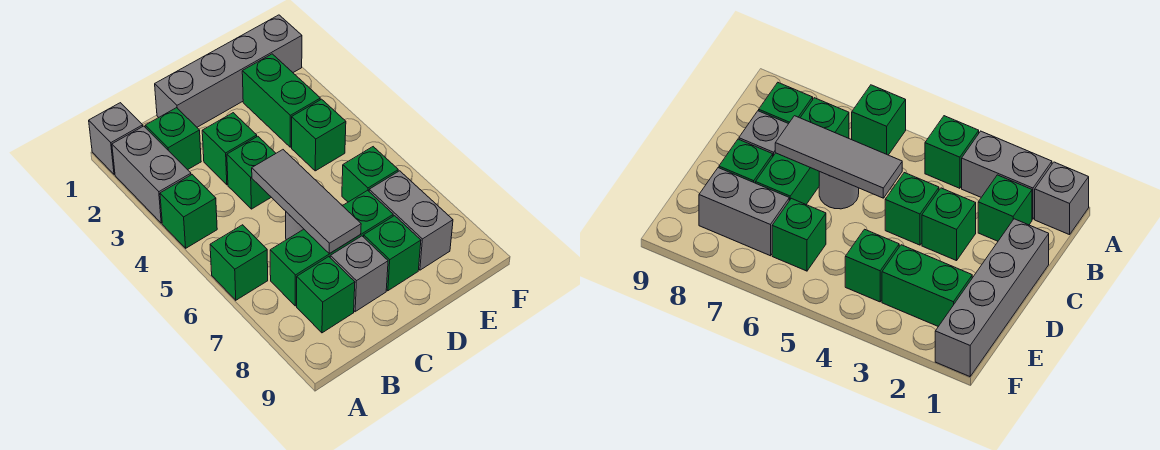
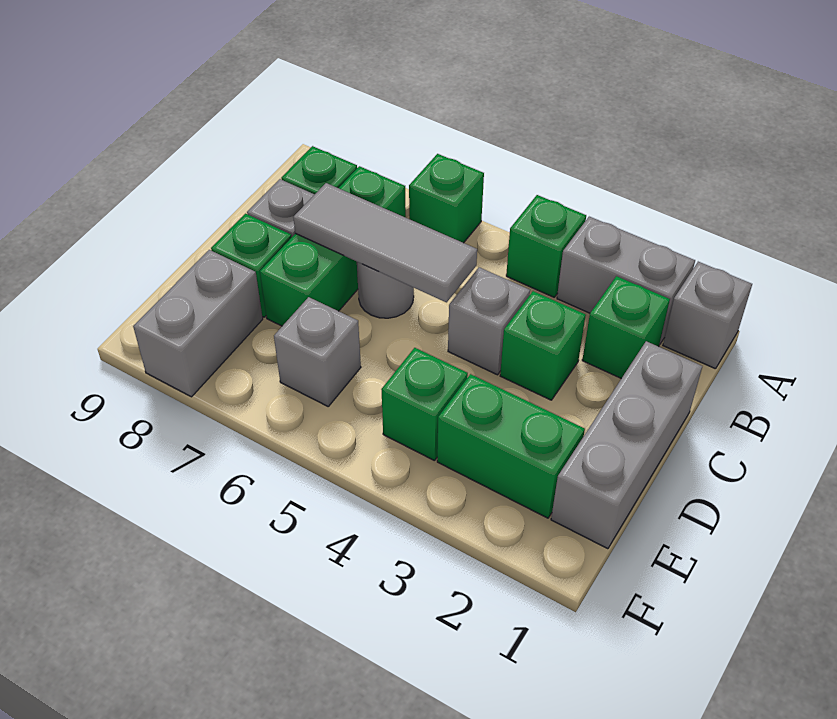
grey brick C1:F1 level 1 -> grey brick C1:E1 level 1
green brick C4 level 1 -> grey brick C4 level 1
green brick E6 level 1 -> grey brick E6 level 1
grey brick E7:E8 level 1 -> grey brick E8:F8 level 1

